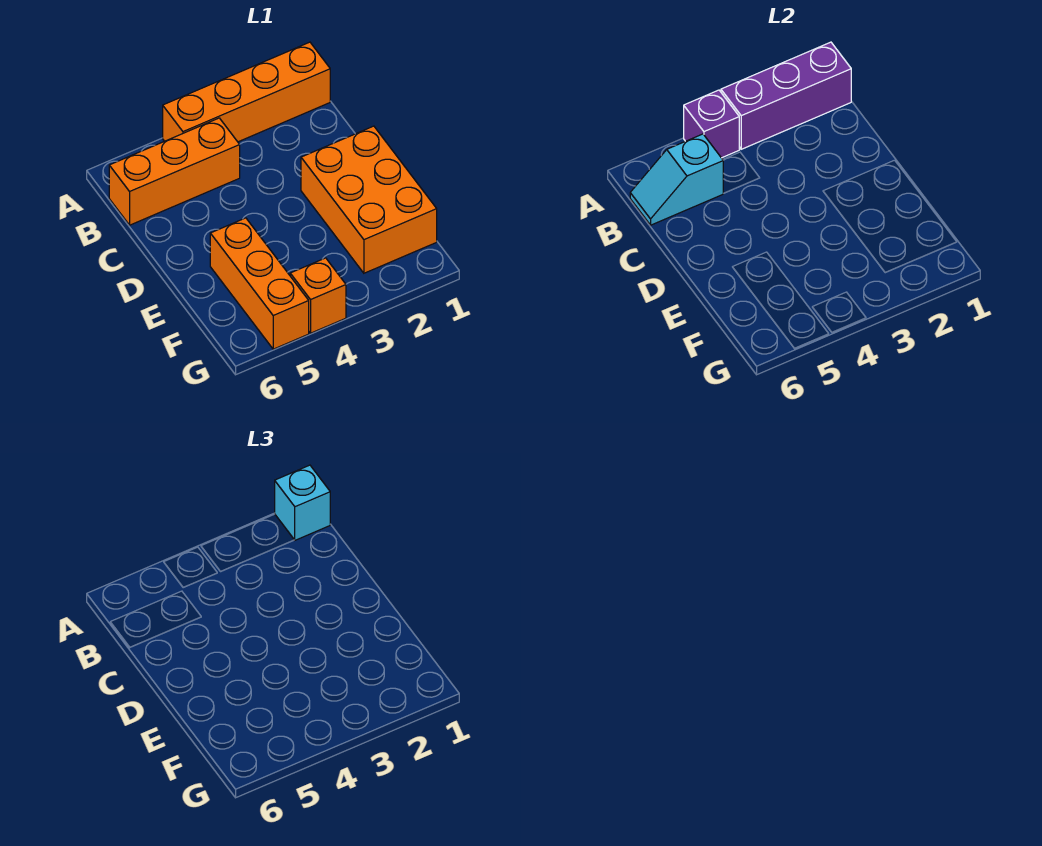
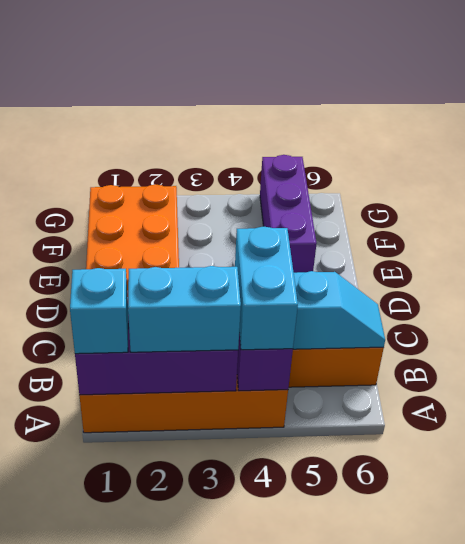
none -> cyan brick A2:A3 level 3
none -> cyan brick A4:B4 level 3
orange brick E5:G5 level 1 -> purple brick E5:G5 level 1
orange brick G4 level 1 -> none

